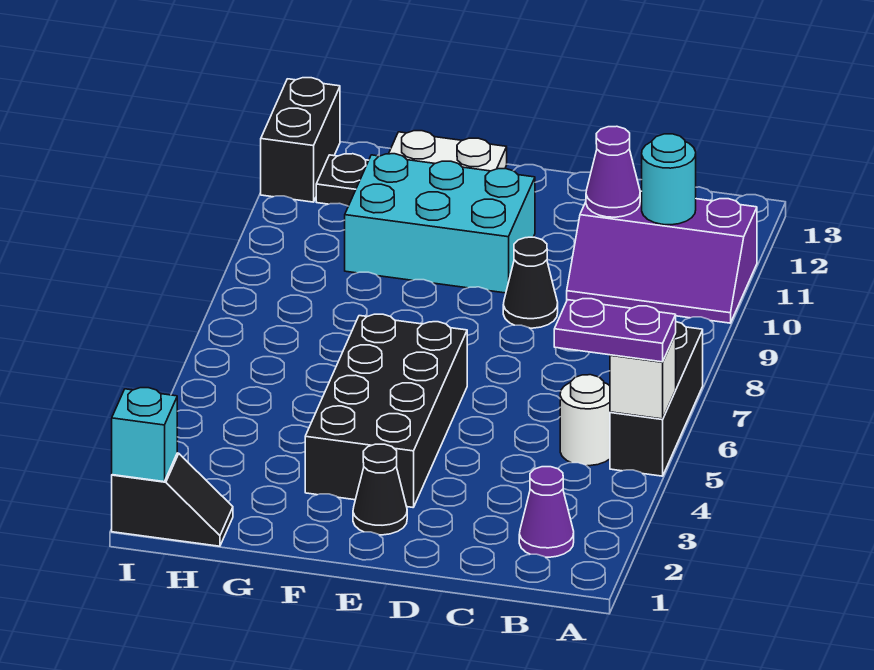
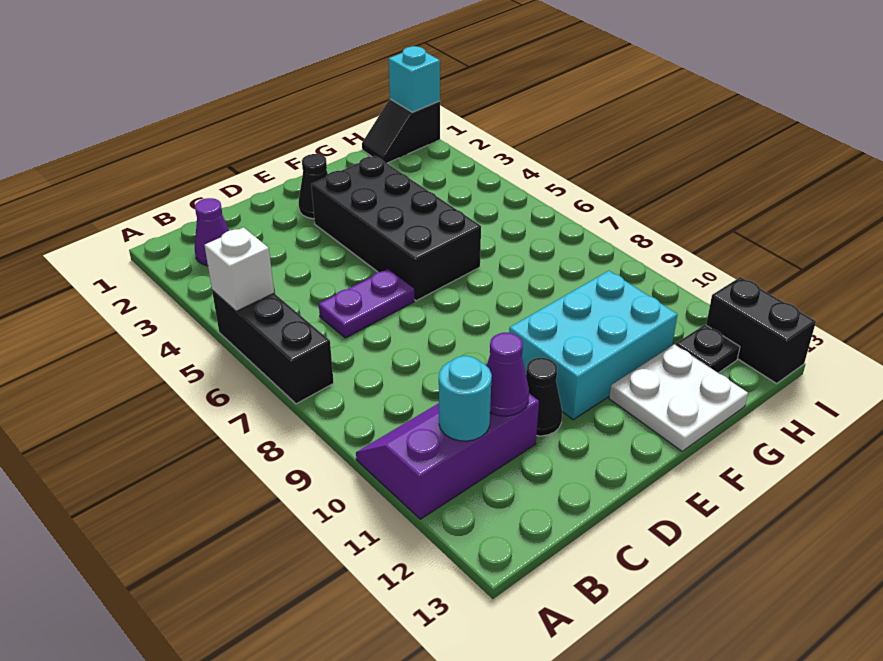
purple plate A5:B5 level 3 -> purple plate C6:D6 level 1
white round brick B5 level 1 -> none
black cone D9 level 1 -> black cone D11 level 1

